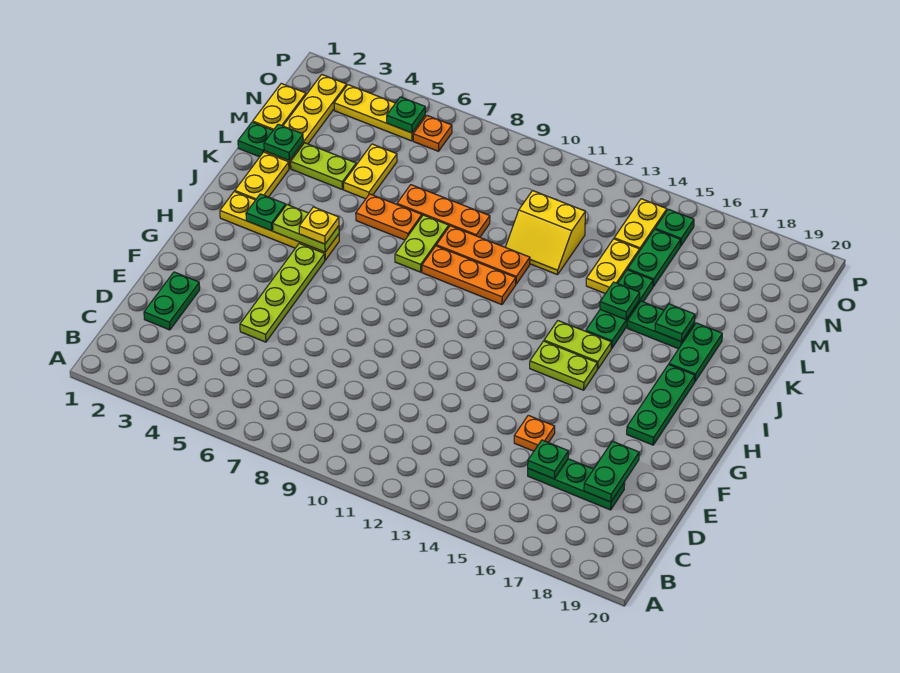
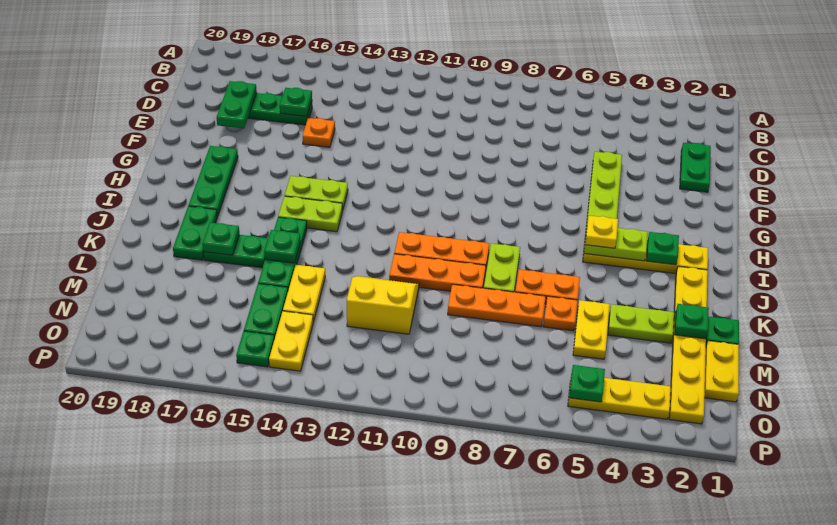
orange plate O6 level 1 -> orange plate L6 level 1

